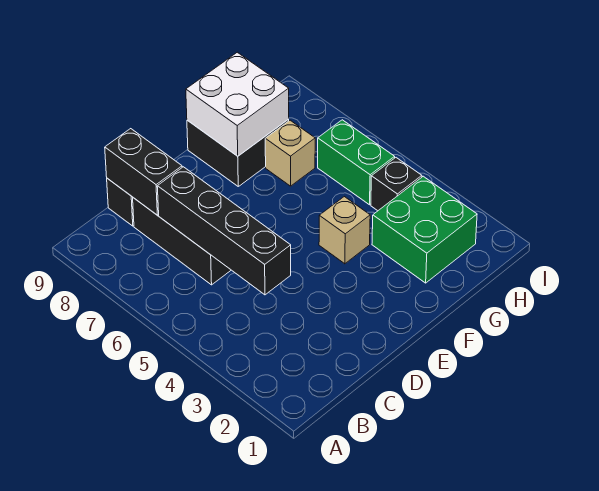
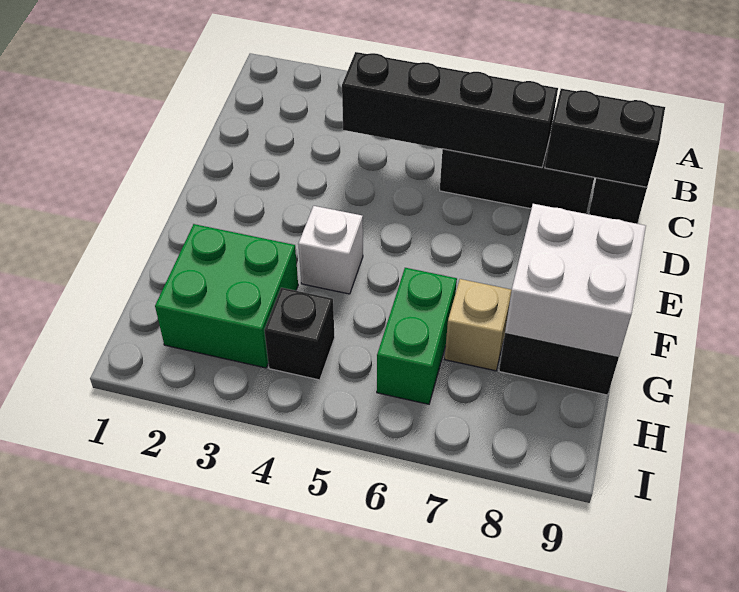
tan brick F4 level 1 -> white brick F4 level 1
green brick H5:H6 level 1 -> green brick G6:H6 level 1

